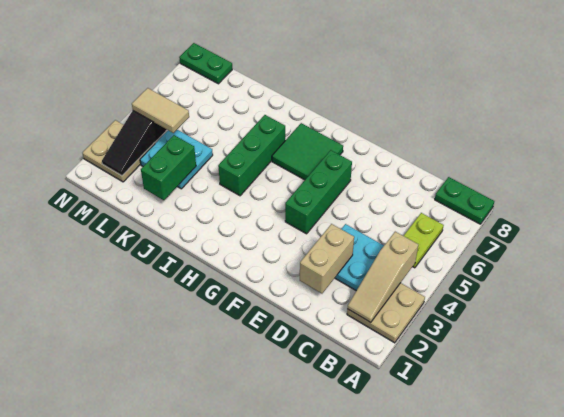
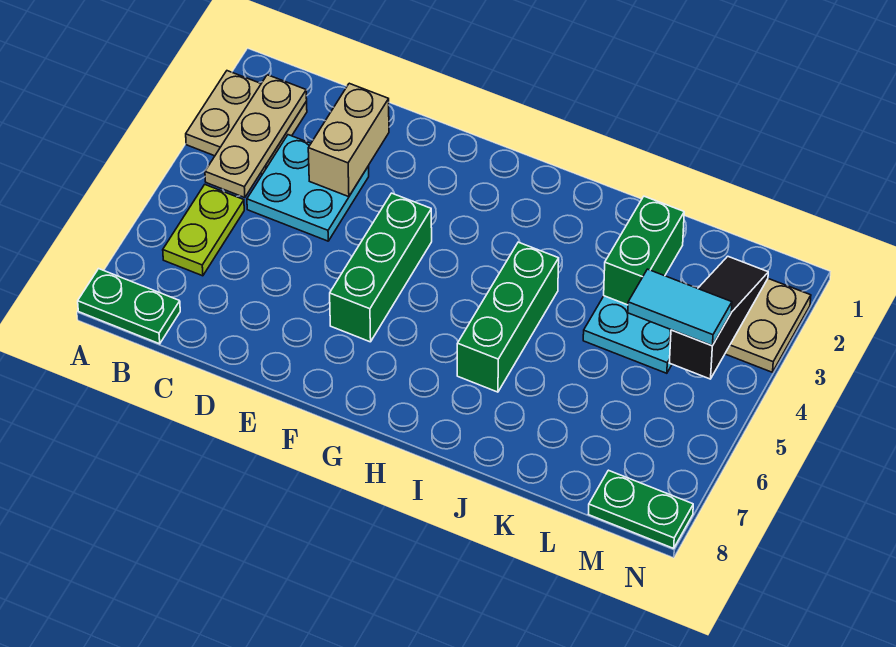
tan slope B2:B4 level 2 top 4 -> tan plate B2:B4 level 2
green tile G6:H7 level 1 -> none
tan tile L4:M4 level 3 -> cyan tile L4:M4 level 3

